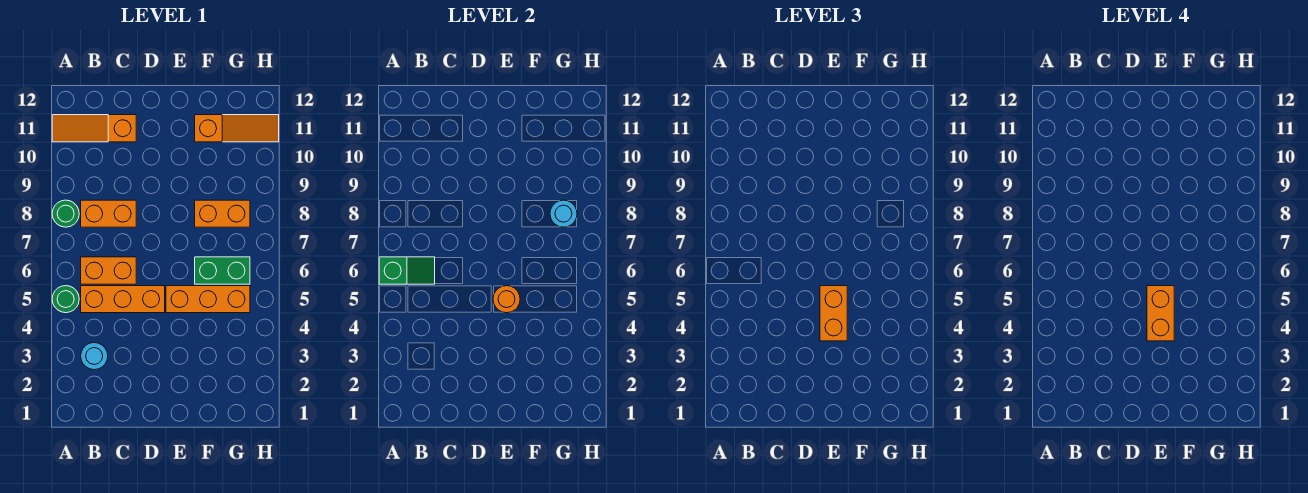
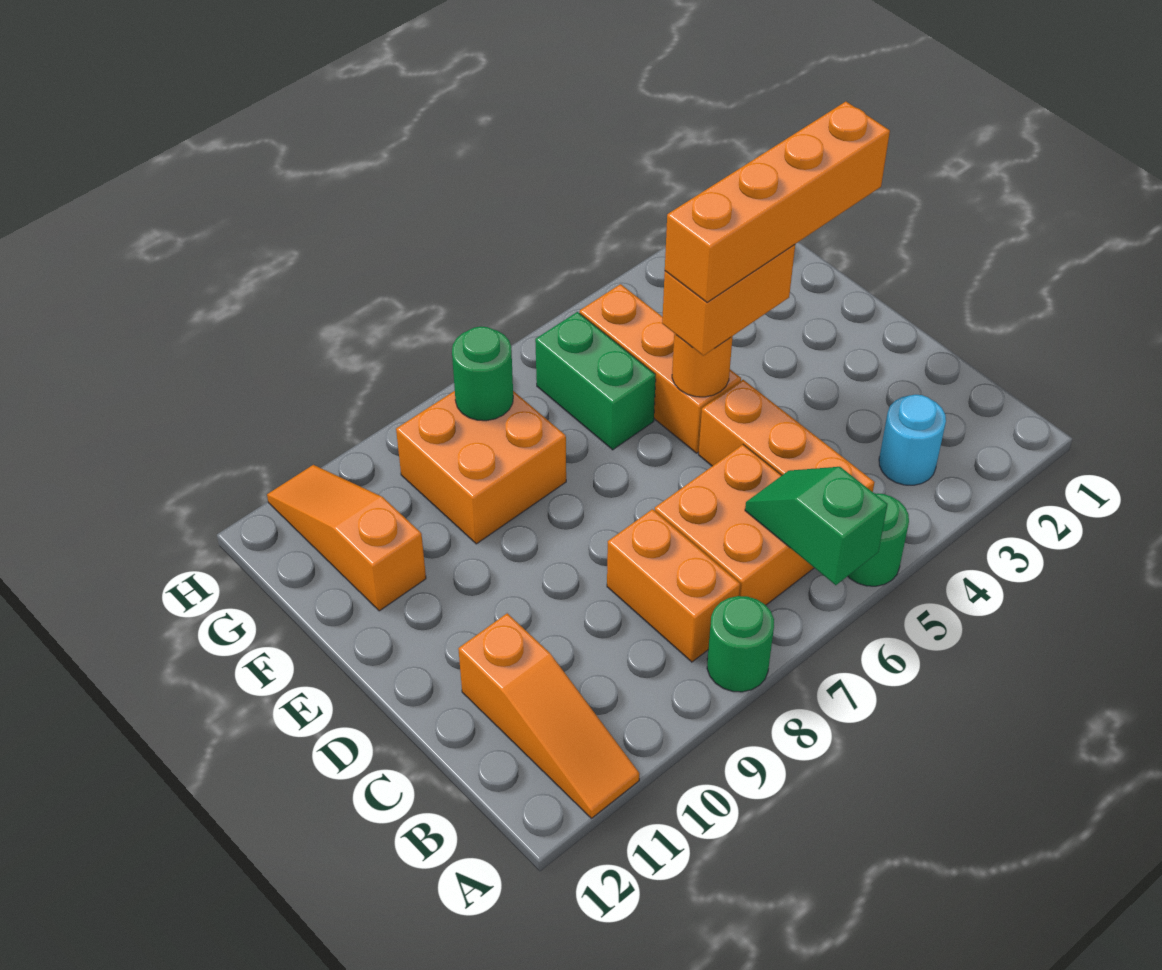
orange brick B6:C6 level 1 -> orange brick B6:C7 level 1
orange brick E4:E5 level 4 -> orange brick E2:E5 level 4
orange brick F8:G8 level 1 -> orange brick F8:G9 level 1
cyan round brick G8 level 2 -> green round brick G8 level 2

